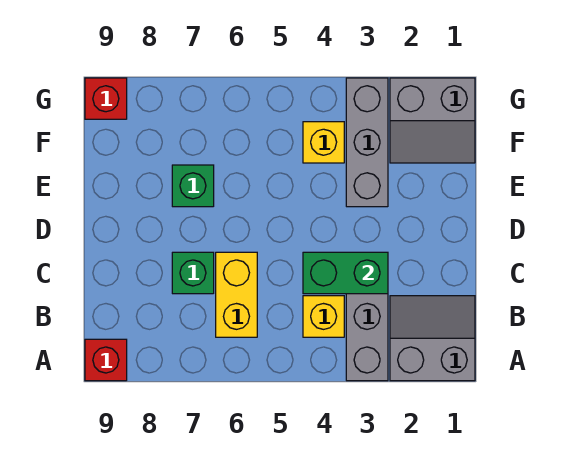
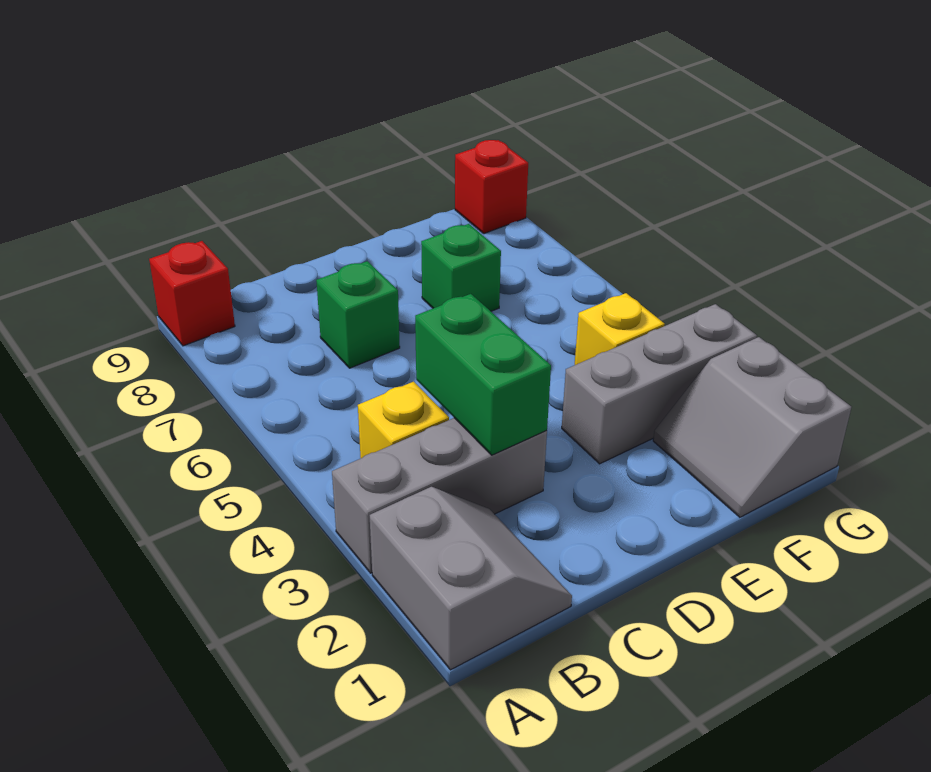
yellow brick B6:C6 level 1 -> none

